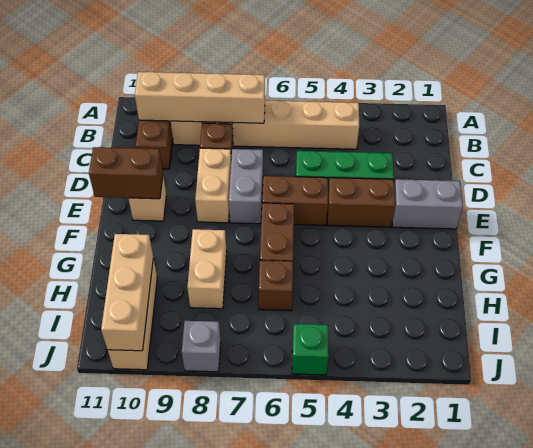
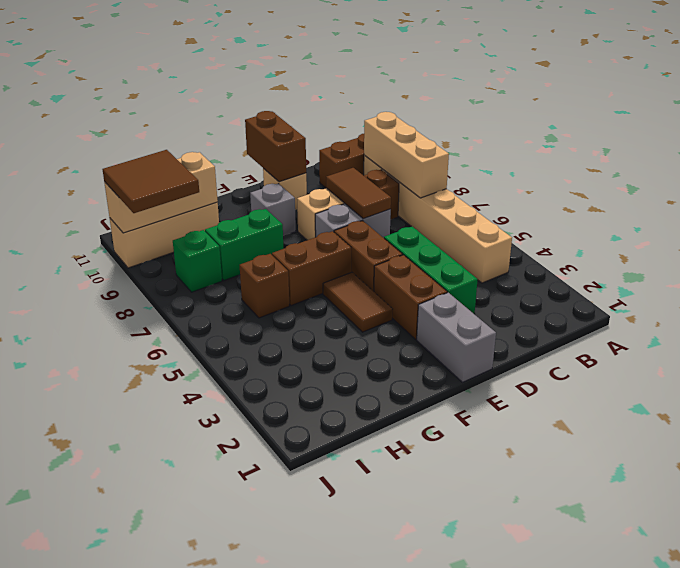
tan brick B7:B10 level 2 -> tan brick B7:B9 level 2
none -> brown tile D7:D8 level 2
none -> brown tile F4:F5 level 1
tan brick G8:H8 level 1 -> green brick G8:H8 level 1
none -> brown tile I9:J10 level 3
green brick J5 level 1 -> green brick I8 level 1
grey brick J8 level 1 -> grey brick F9 level 1

